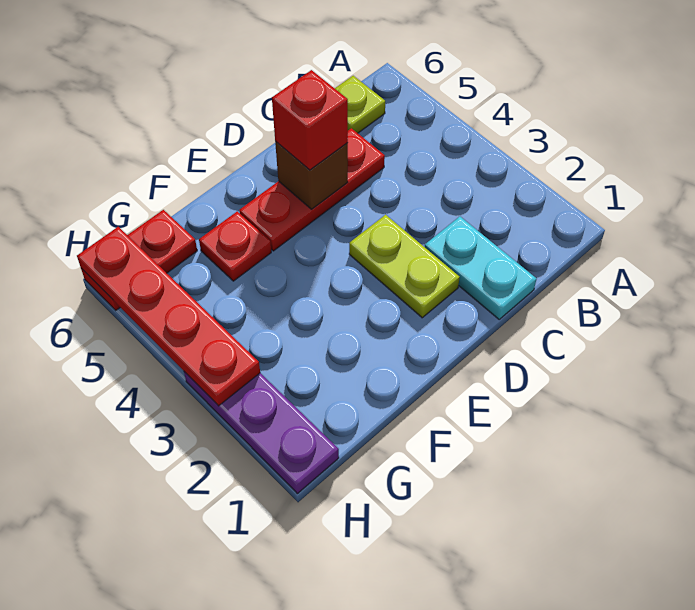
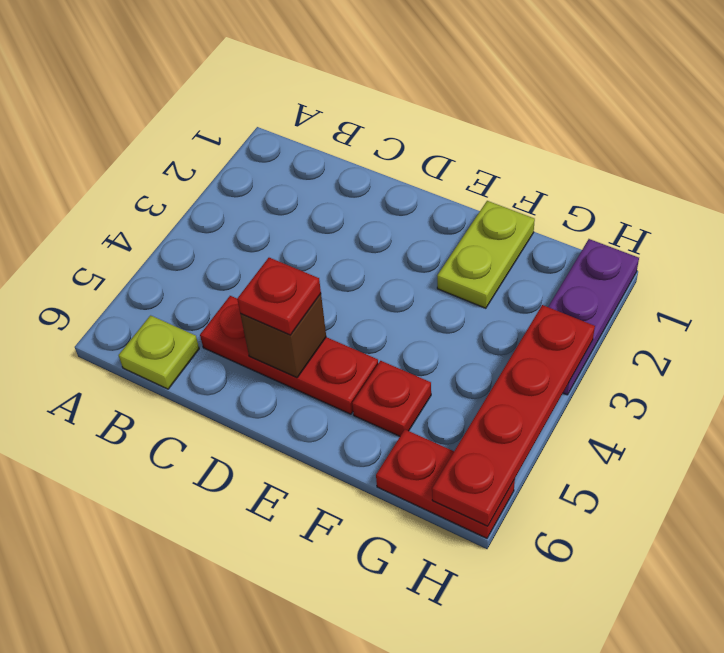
cyan plate C1:C2 level 1 -> none
lime plate D2:D3 level 1 -> lime plate F1:F2 level 1
red brick D5 level 3 -> red plate D5 level 3

